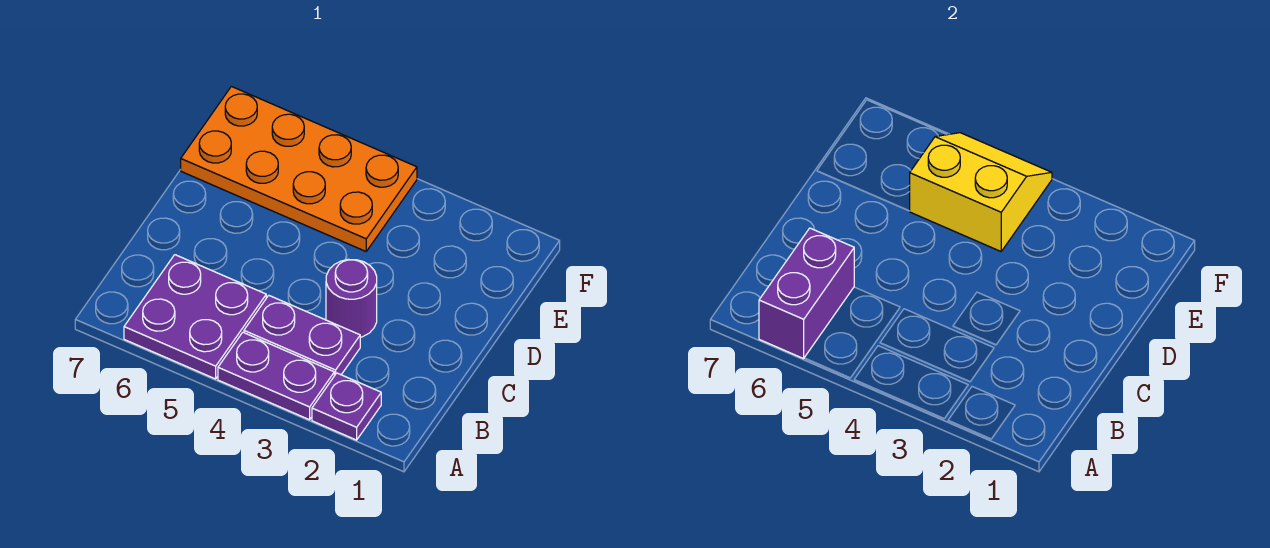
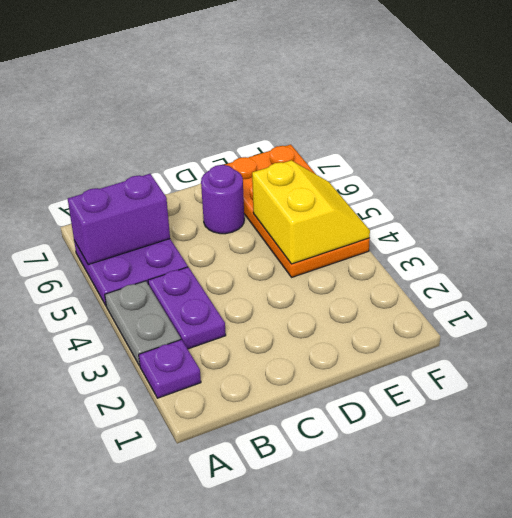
purple plate A3:A4 level 1 -> grey plate A3:A4 level 1
purple round brick C3 level 1 -> purple round brick D6 level 1

